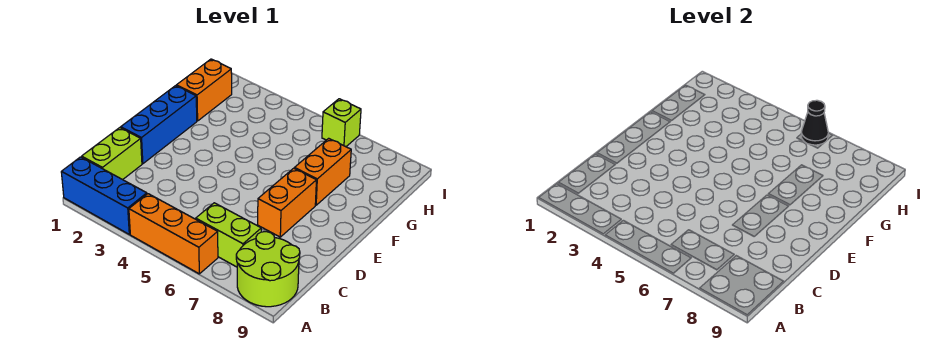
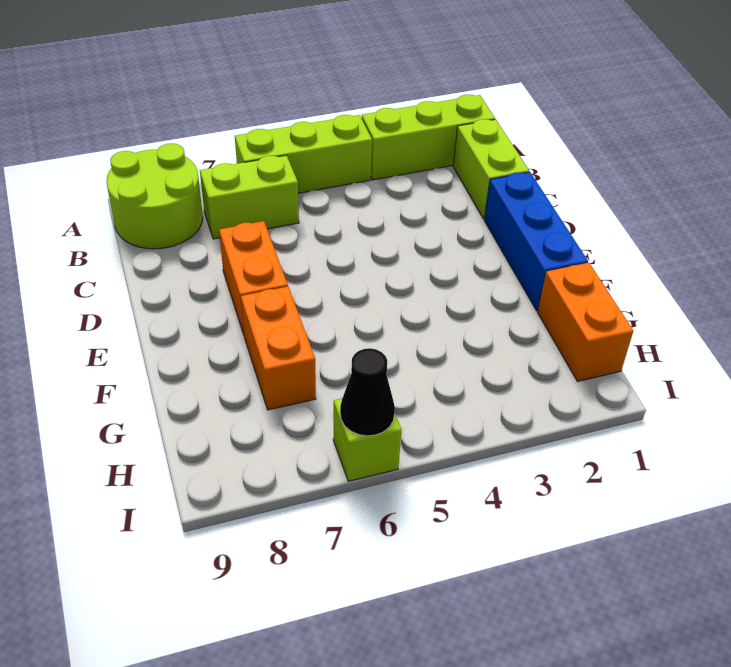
blue brick A1:A3 level 1 -> lime brick A1:A3 level 1
orange brick A4:A6 level 1 -> lime brick A4:A6 level 1

